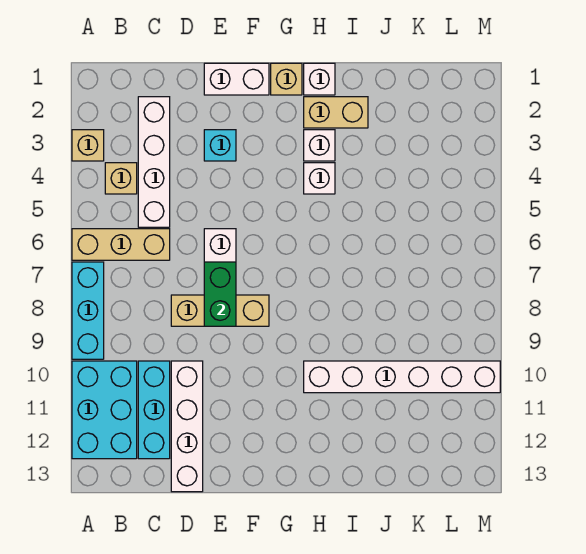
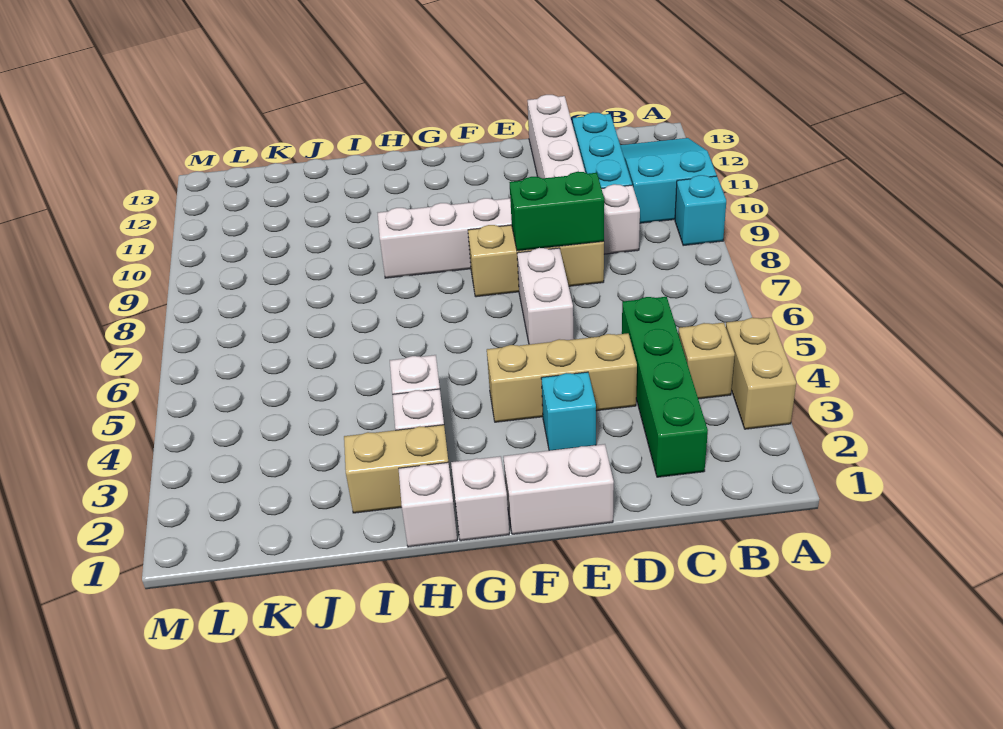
tan brick A3 level 1 -> tan brick A3:A4 level 1
tan brick A6:C6 level 1 -> tan brick D4:F4 level 1
cyan brick A7:A9 level 1 -> cyan brick A9 level 1
cyan brick A10:B12 level 1 -> cyan slope A10:B12 level 1 top 10
white brick C2:C5 level 1 -> green brick C2:C5 level 1
green brick E7:E8 level 2 -> green brick D8:E8 level 2
tan brick G1 level 1 -> white brick G1 level 1
white brick H10:M10 level 1 -> white brick C9:H9 level 1

